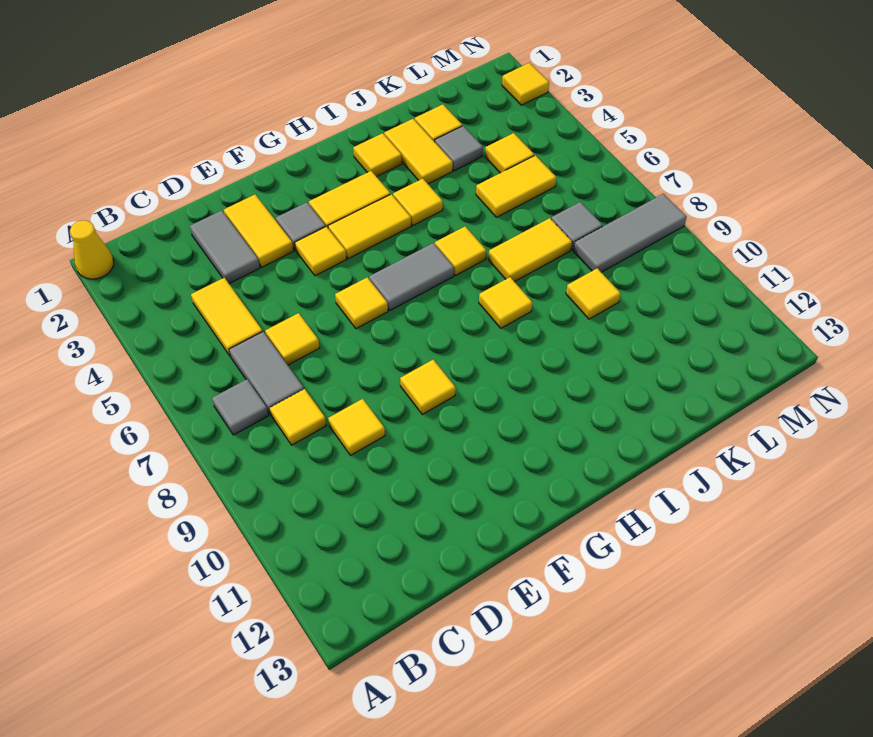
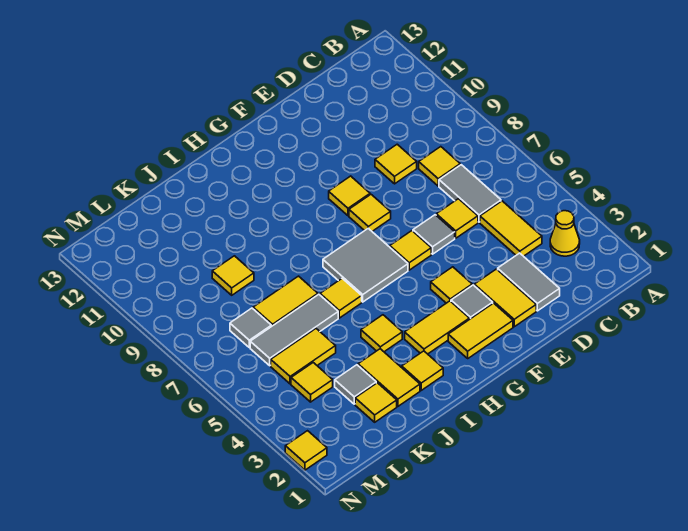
yellow cone A1 level 1 -> yellow cone B3 level 1
grey tile B7 level 1 -> grey tile E6 level 1
yellow tile G4:H4 level 1 -> yellow tile F2:G2 level 1
grey tile G6:H6 level 1 -> grey tile G6:H7 level 1
yellow tile I8 level 1 -> yellow tile F8 level 1
grey tile L8:N8 level 1 -> grey tile J6:L6 level 1

